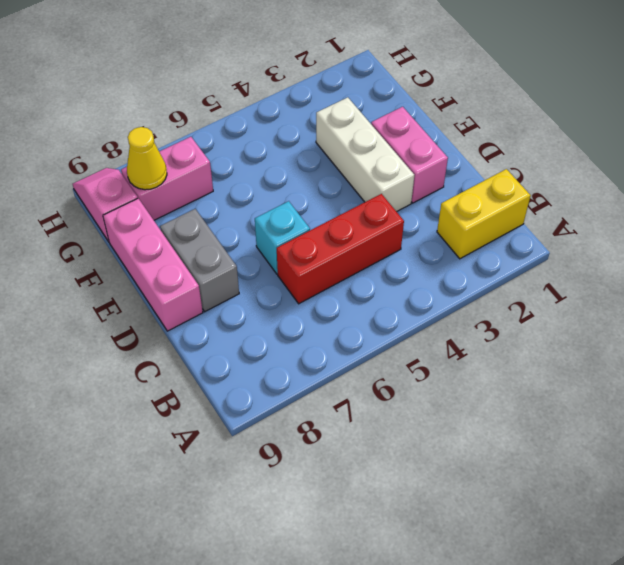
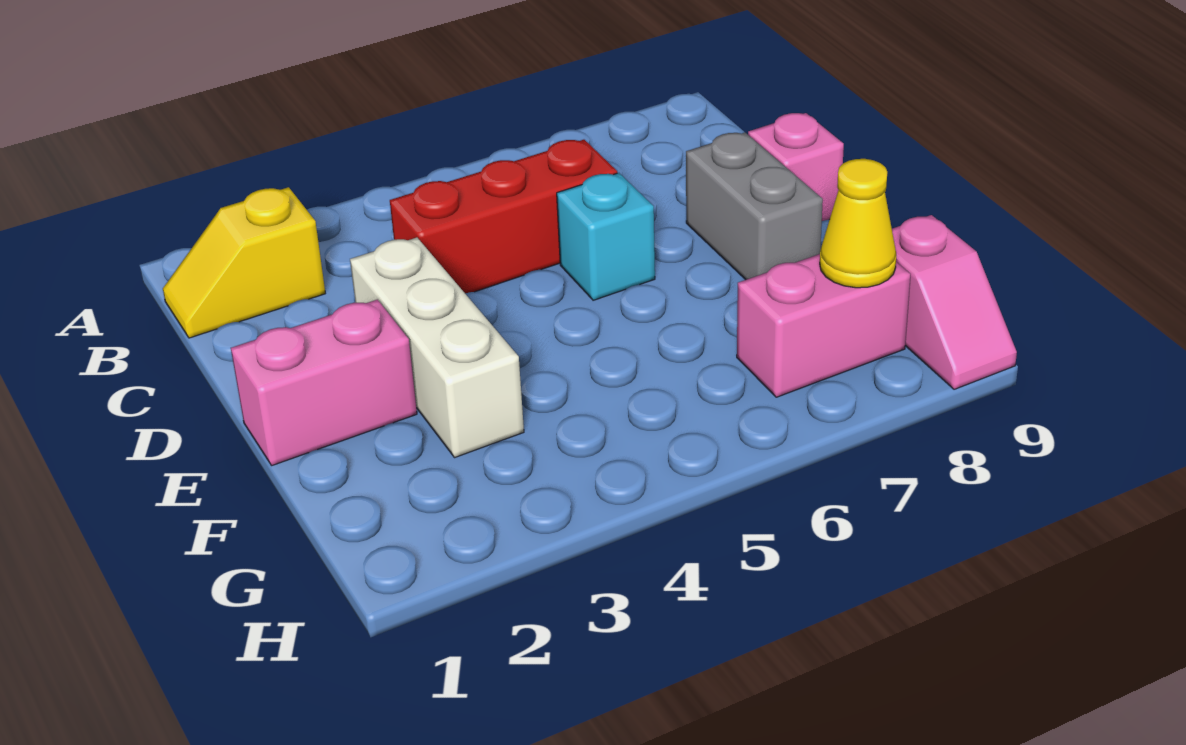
yellow brick B1:B2 level 1 -> yellow slope B1:B2 level 1 top 2
pink brick D2:E2 level 1 -> pink brick E1:E2 level 1
pink brick D9:F9 level 1 -> pink brick D9 level 1

